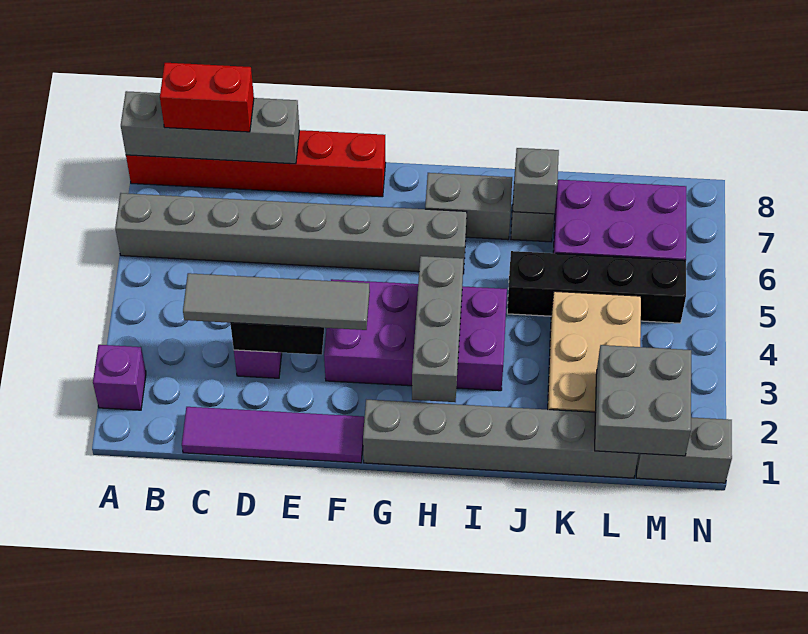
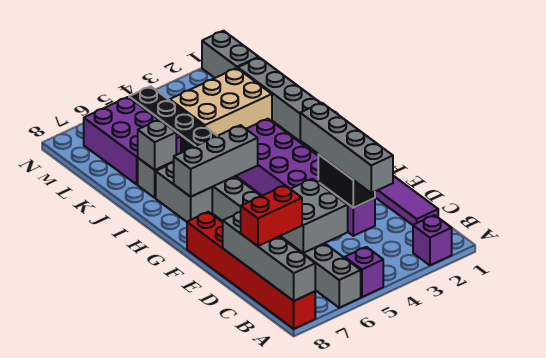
none -> purple brick A5 level 1
red brick B8:C8 level 3 -> red brick C7:C8 level 3
grey tile C3:F3 level 3 -> grey brick C3:F3 level 3
grey brick H2:H4 level 2 -> grey brick H5:H7 level 2
grey brick L1:M2 level 2 -> grey brick C5:D6 level 2

